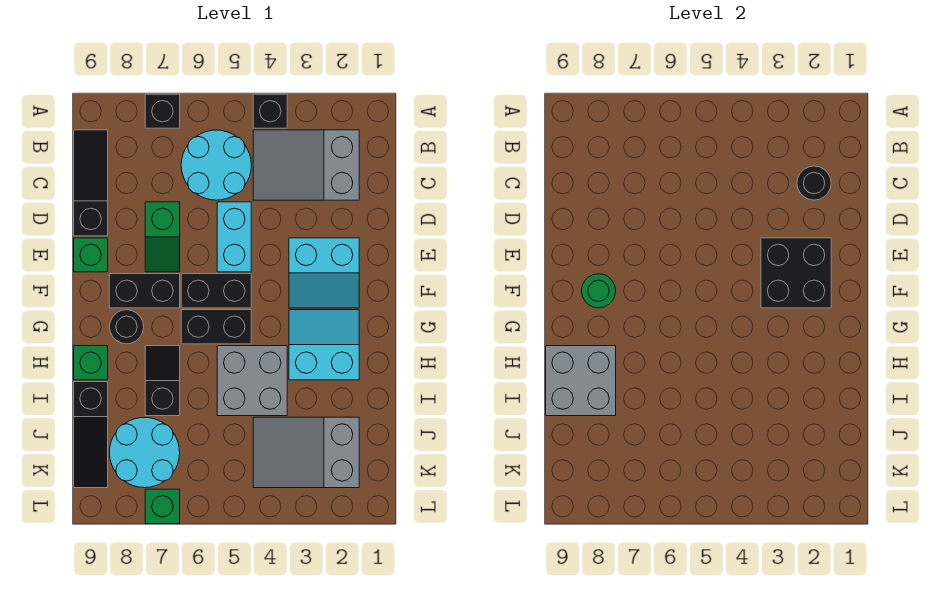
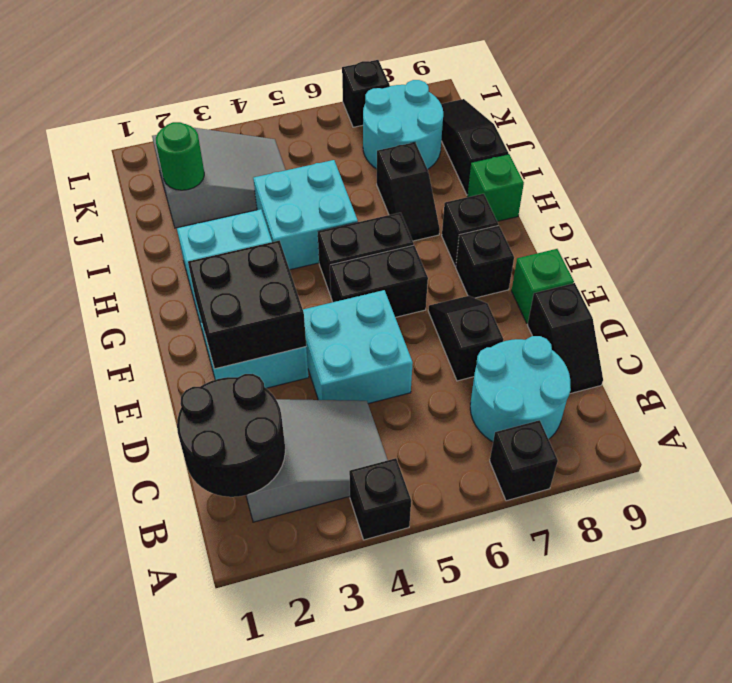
cyan round brick B5:C6 level 1 -> cyan round brick B7:C8 level 1
black slope B9:D9 level 1 top D -> black slope C9:D9 level 1 top D
black round brick C2 level 2 -> black round brick B1:C2 level 2
cyan brick D5:E5 level 1 -> cyan brick D4:E5 level 1
green slope D7:E7 level 1 top D -> black slope D7:E7 level 1 top D
black brick F7:F8 level 1 -> black brick F8 level 1
green round brick F8 level 2 -> green round brick J2 level 2
black round brick G8 level 1 -> black brick G8 level 1
grey brick H4:I5 level 1 -> cyan brick H4:I5 level 1
grey brick H8:I9 level 2 -> none
green brick L7 level 1 -> black brick L7 level 1

